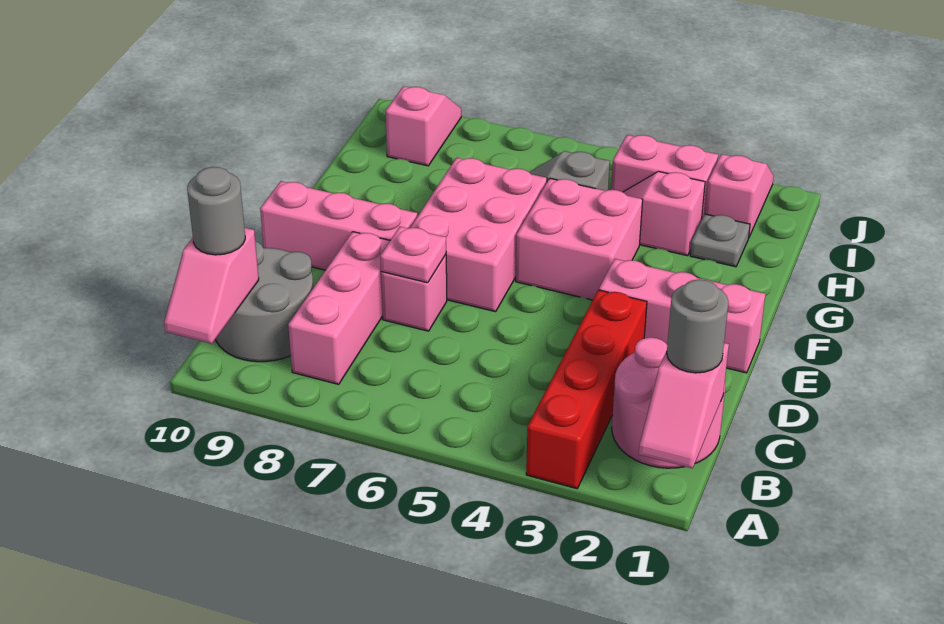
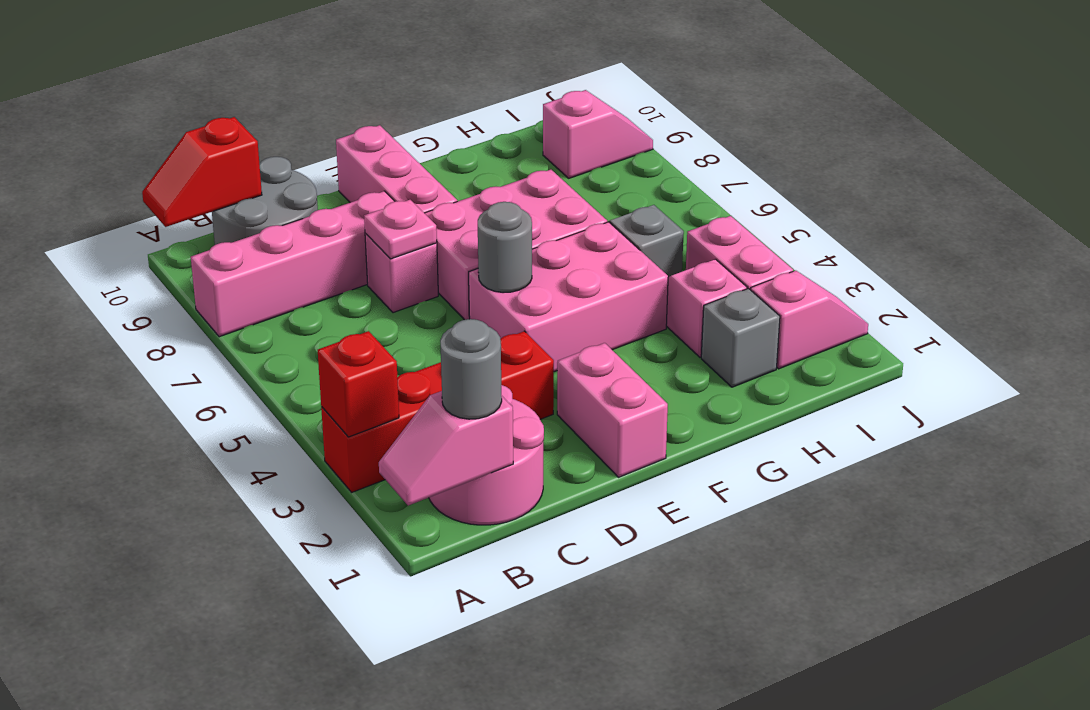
none -> red brick A3 level 2
pink slope A10:B10 level 2 top B -> red slope A10:B10 level 2 top B
pink brick B8:D8 level 1 -> pink brick A8:D8 level 1
grey round brick B10 level 3 -> grey round brick E5 level 2
pink brick E1:E3 level 1 -> pink brick E1:E2 level 1
pink brick F4:G5 level 1 -> pink brick E4:G5 level 1
grey plate H2 level 1 -> grey brick H2 level 1

